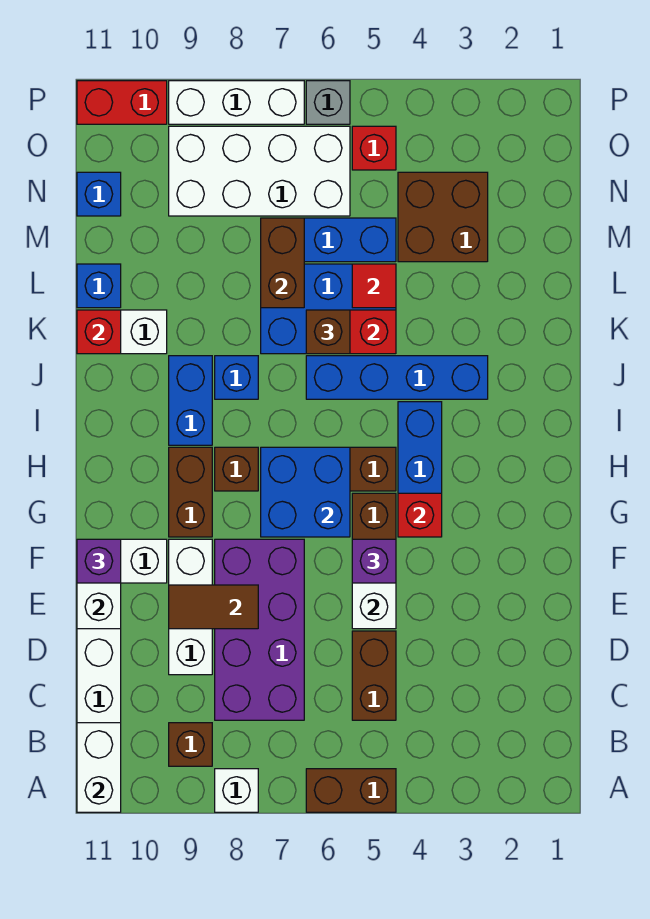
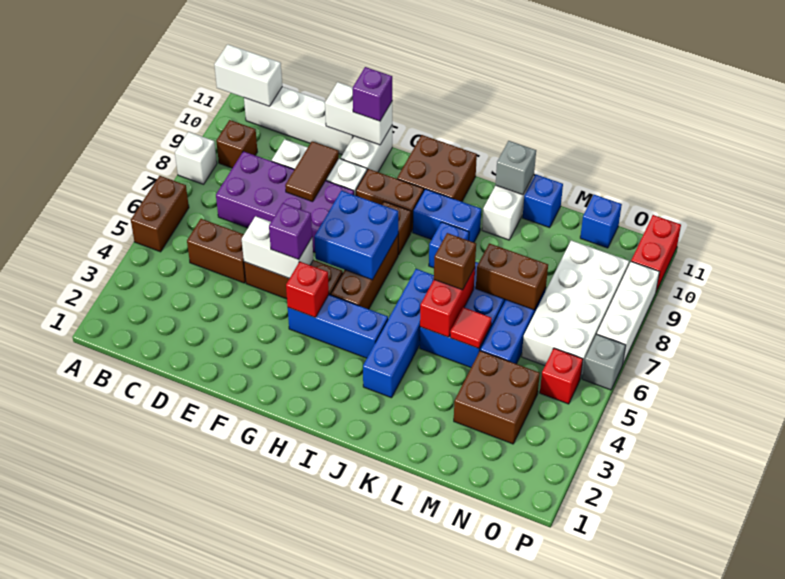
none -> brown brick H10:I11 level 1
red brick K11 level 2 -> grey brick K11 level 2

